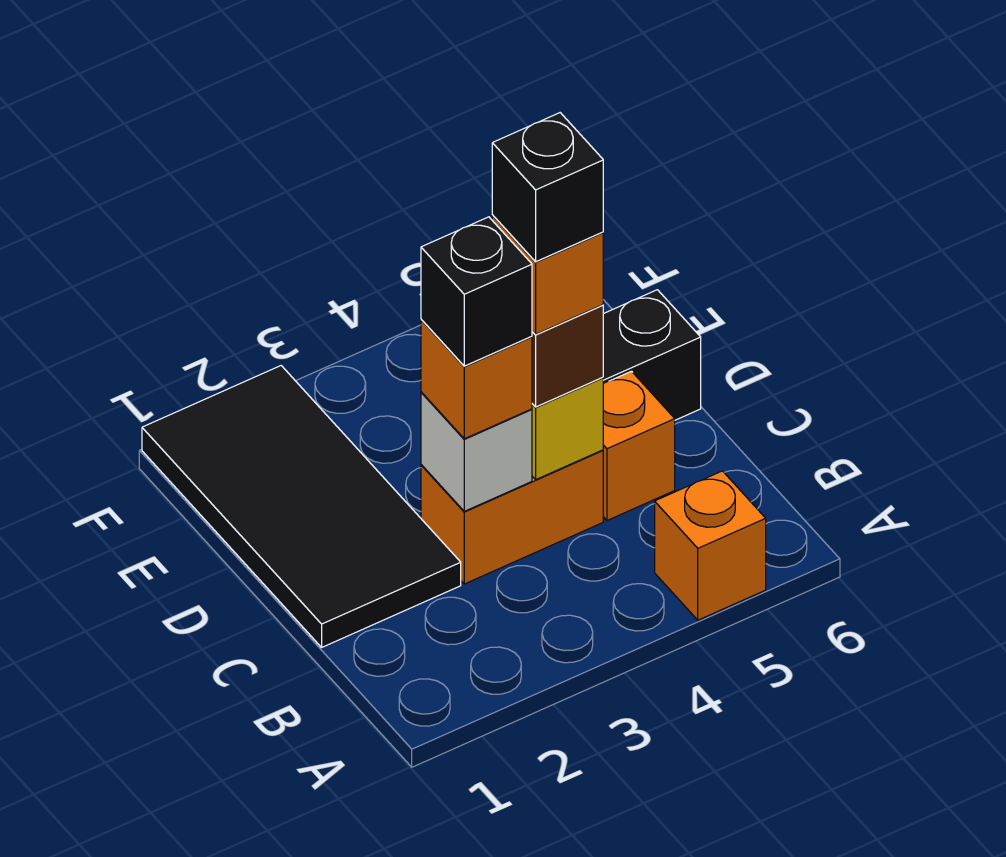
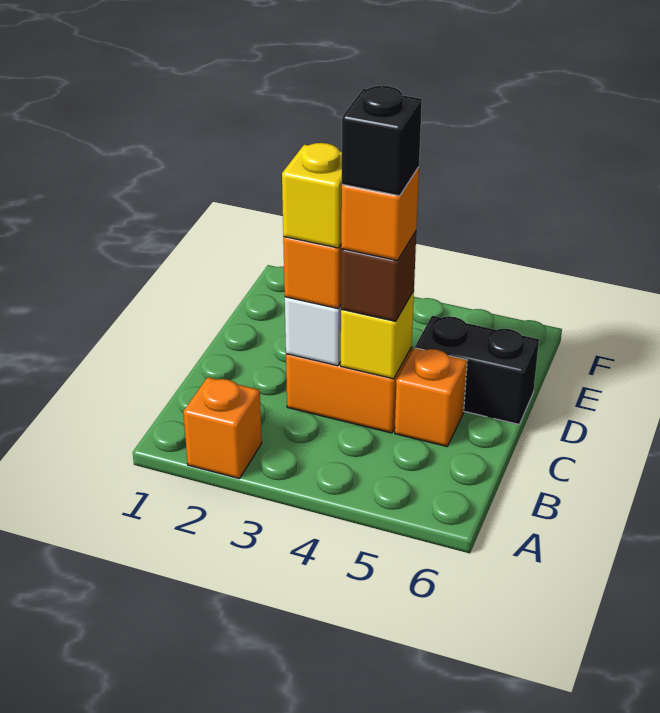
orange brick A5 level 1 -> orange brick A2 level 1
black tile C1:F2 level 1 -> none
black brick C3 level 4 -> yellow brick C3 level 4

